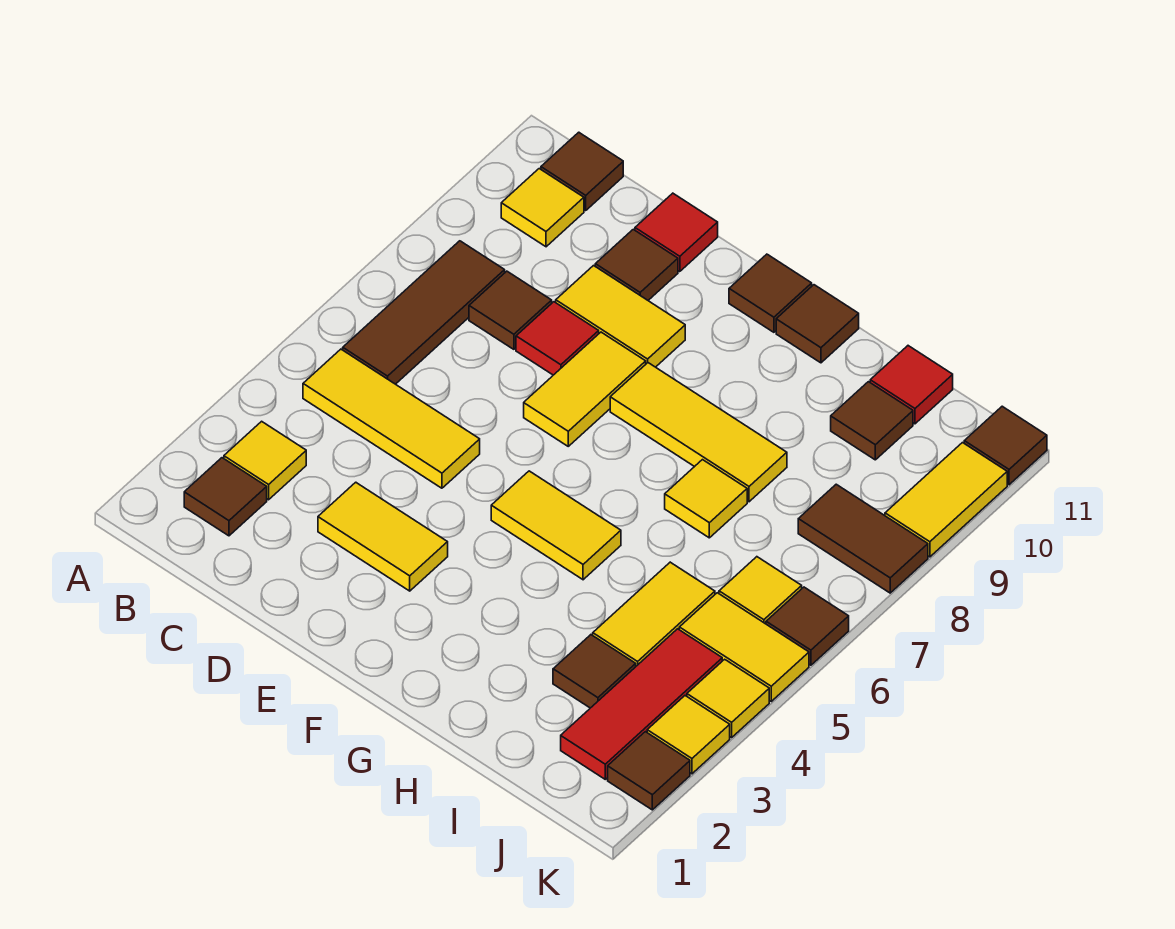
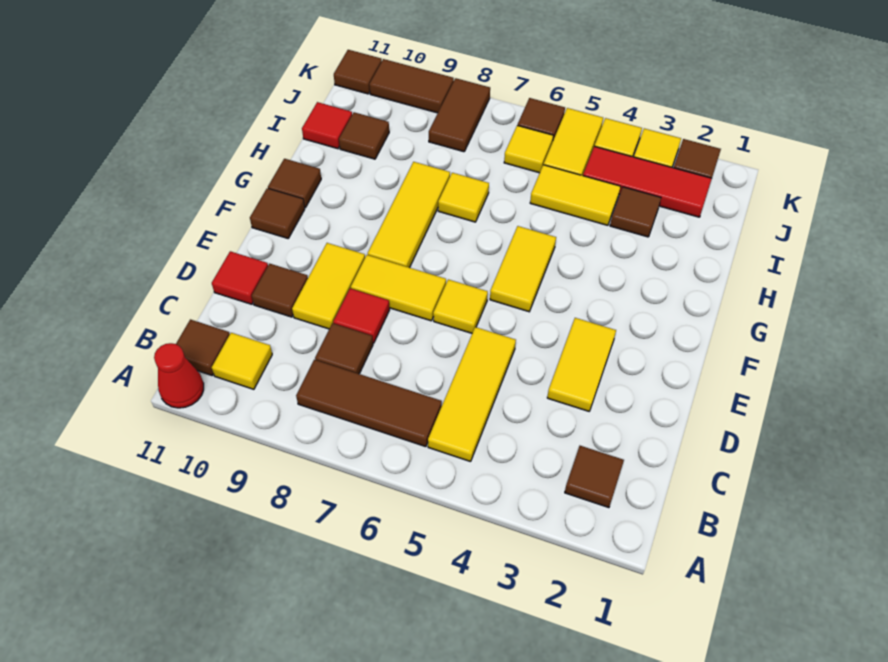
none -> red cone A11 level 1
yellow tile B3 level 1 -> yellow tile E6 level 1
yellow tile K9:K10 level 1 -> brown tile K9:K10 level 1

